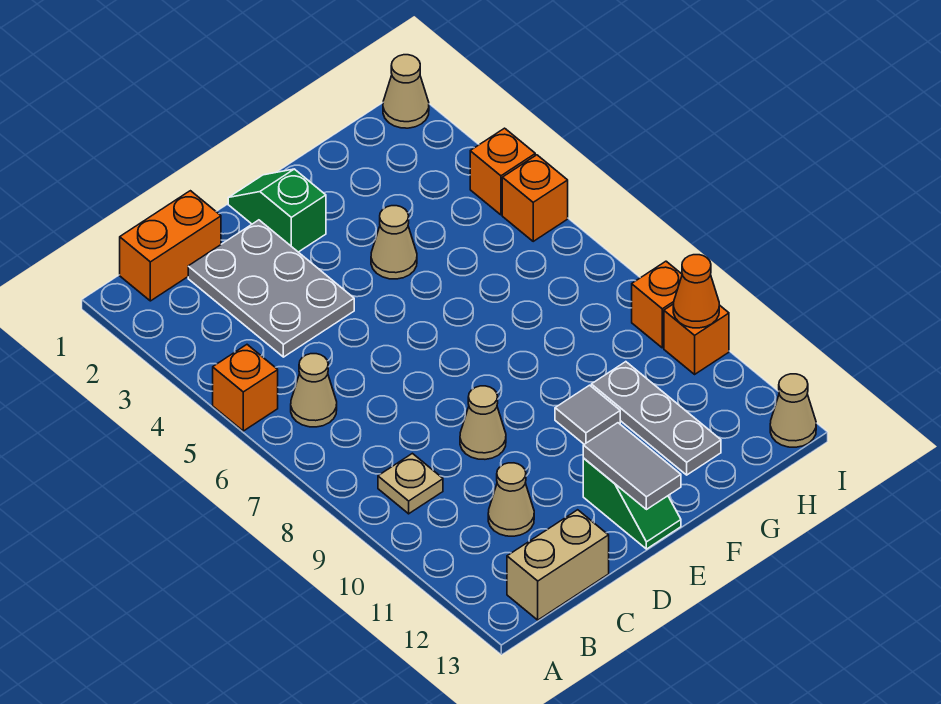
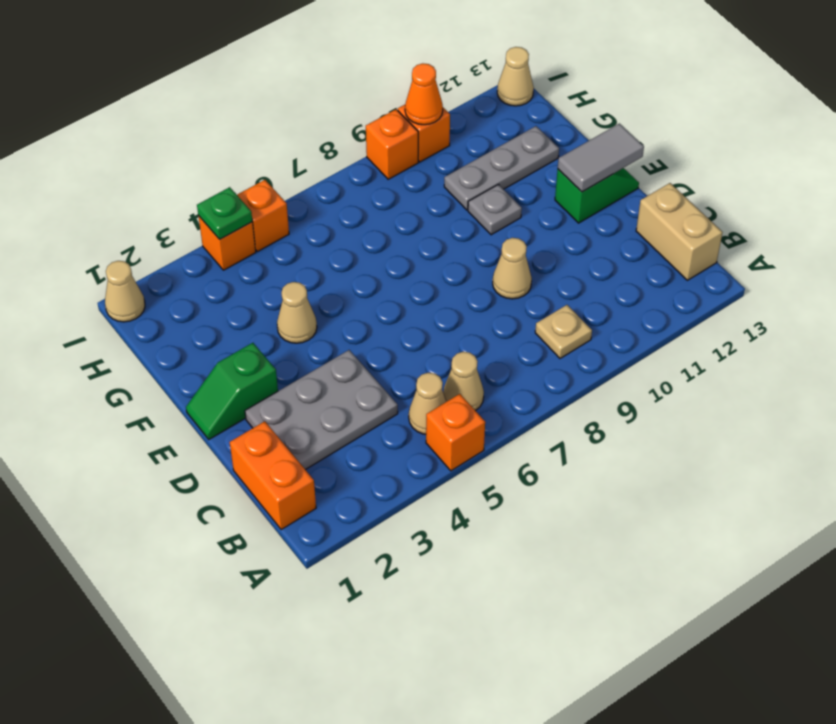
tan cone C11 level 1 -> tan cone B5 level 1
grey tile F10 level 1 -> grey plate F10 level 1
none -> green plate I4 level 2

